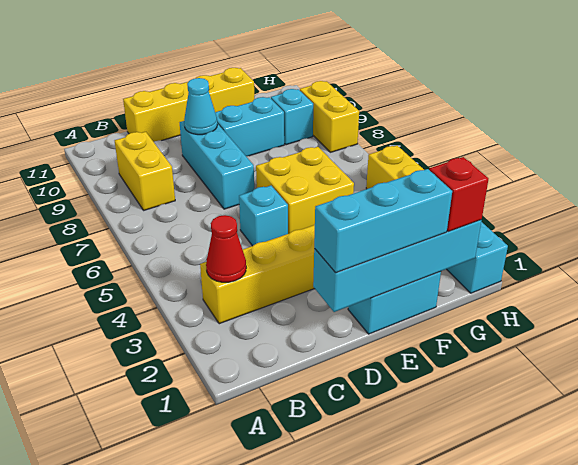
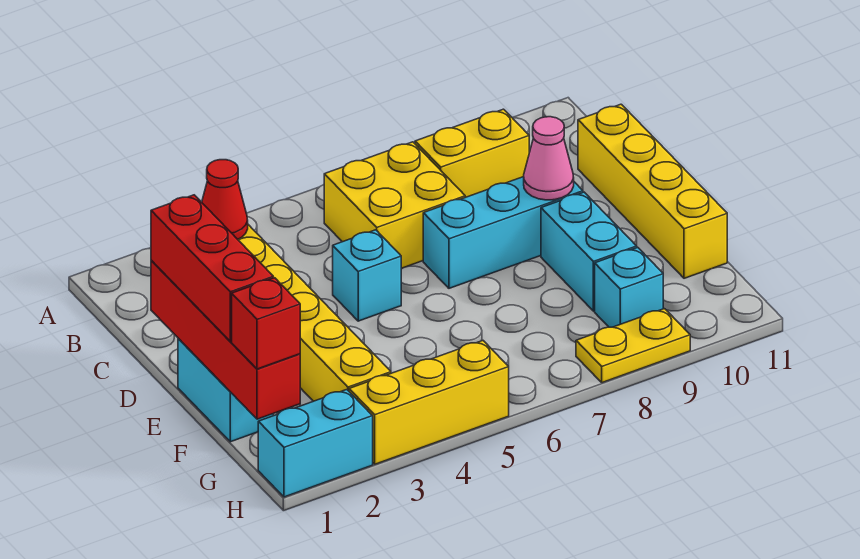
cyan brick D1:G1 level 2 -> red brick D1:G1 level 2
cyan brick D1:F1 level 3 -> red brick D1:F1 level 3
cyan cone D9 level 2 -> pink cone D9 level 2
yellow brick E5:F6 level 1 -> yellow brick B6:C7 level 1
yellow brick H8:H9 level 1 -> yellow plate H8:H9 level 1

